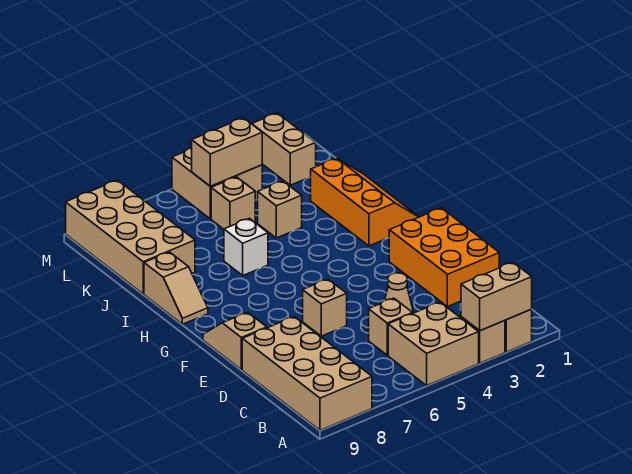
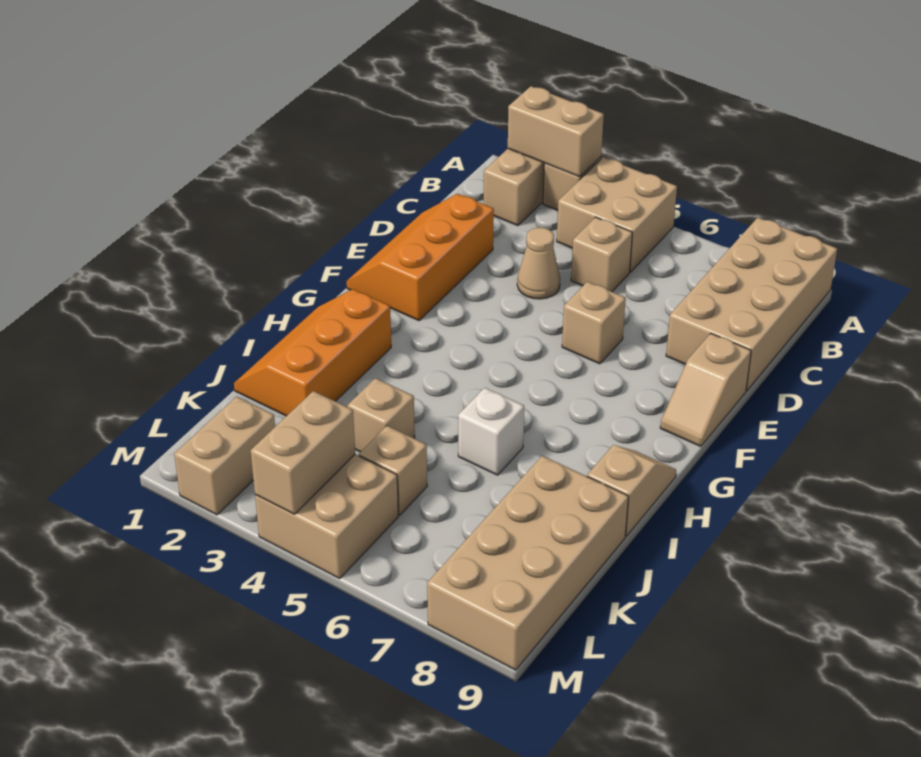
orange brick D1:F2 level 1 -> orange slope D1:F2 level 1 top 2
tan brick L4:L5 level 2 -> tan brick L4:M4 level 2

